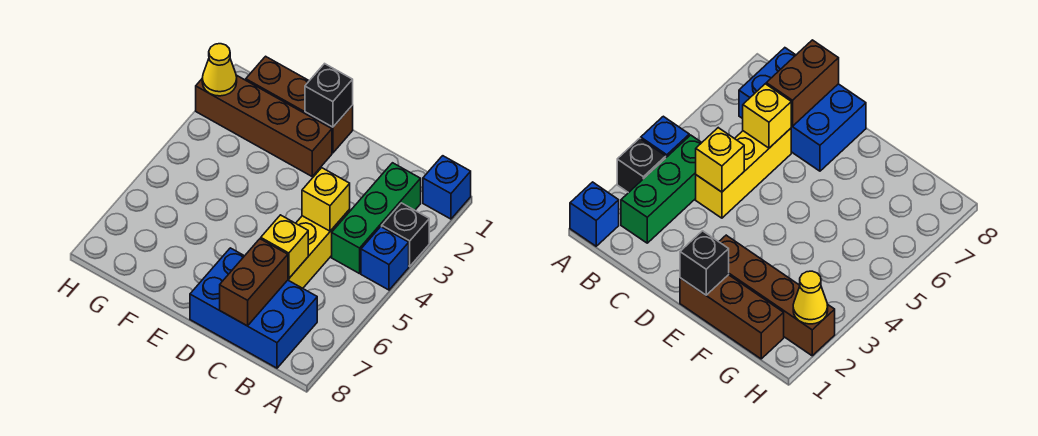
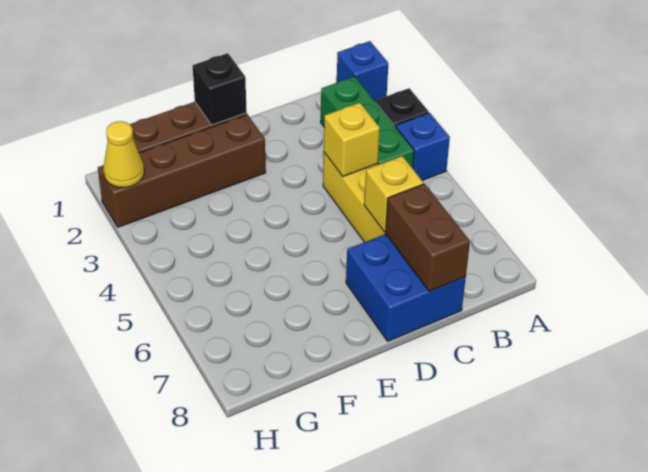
blue brick B7:D8 level 1 -> blue brick C7:D8 level 1

